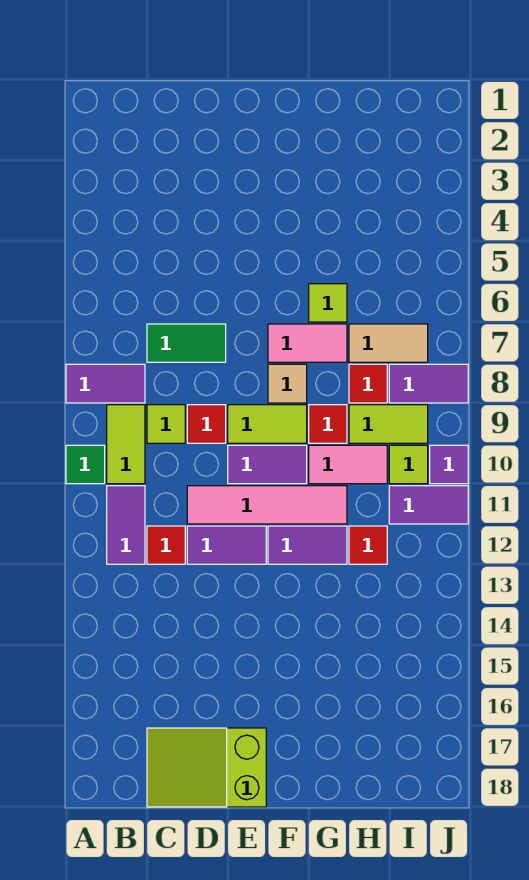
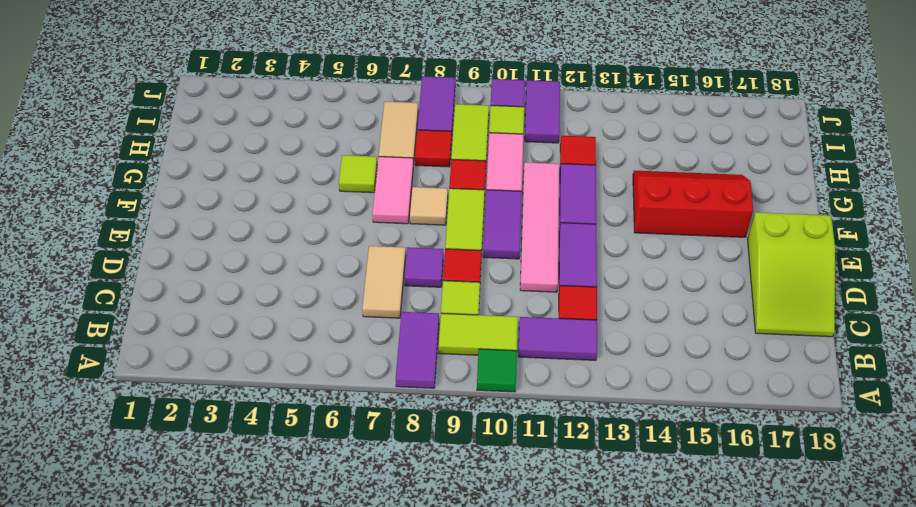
green tile C7:D7 level 1 -> tan tile C7:D7 level 1
none -> purple tile D8 level 1
none -> red slope F14:G16 level 1 top F

